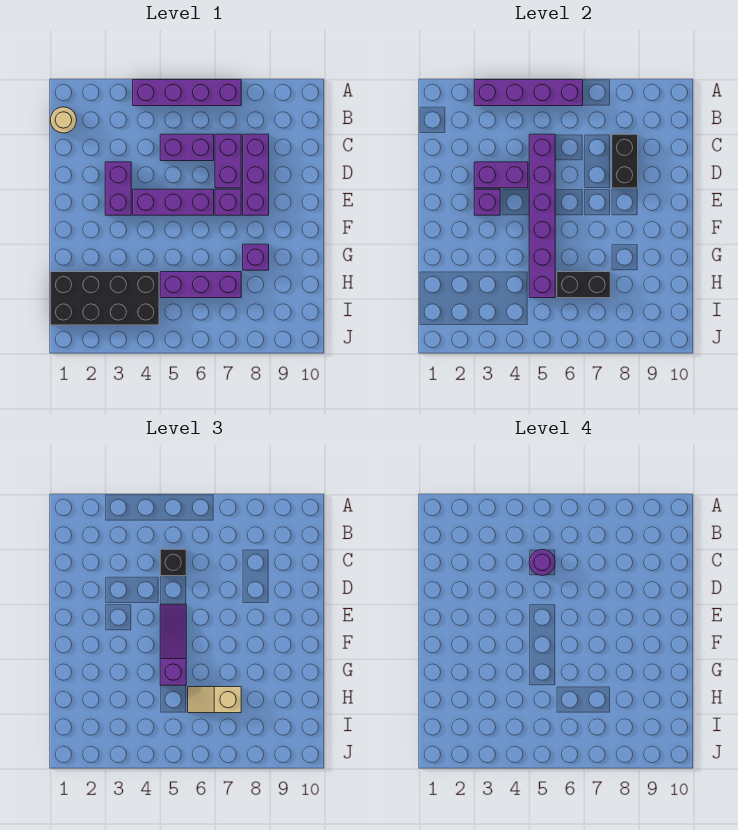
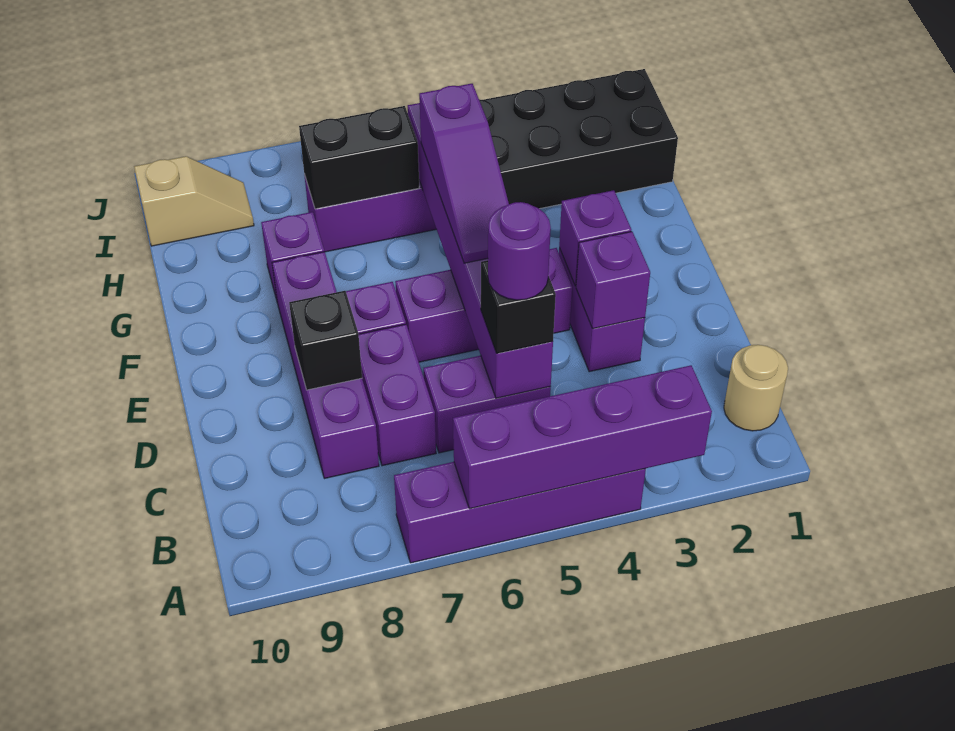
purple brick C8:E8 level 1 -> purple brick C8:F8 level 1
black brick C8:D8 level 2 -> black brick D8 level 2
purple brick D3:D4 level 2 -> purple brick D3 level 2
tan slope H6:H7 level 3 top 7 -> tan slope I9:I10 level 1 top 10

